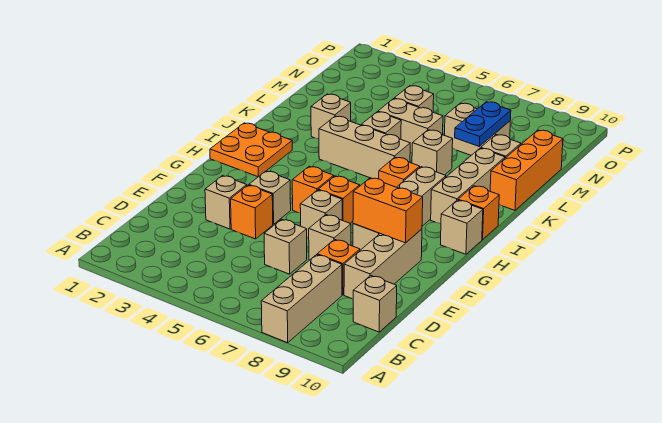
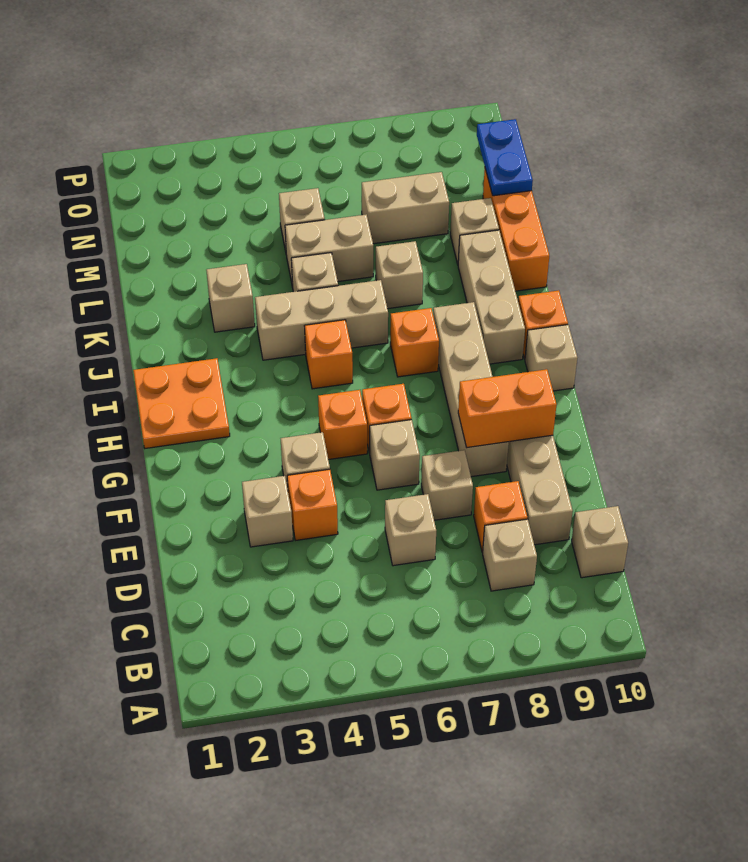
tan brick A8:C8 level 1 -> tan brick C8 level 1
none -> orange brick I5 level 1
blue plate L8:M8 level 2 -> blue plate M10:N10 level 2

